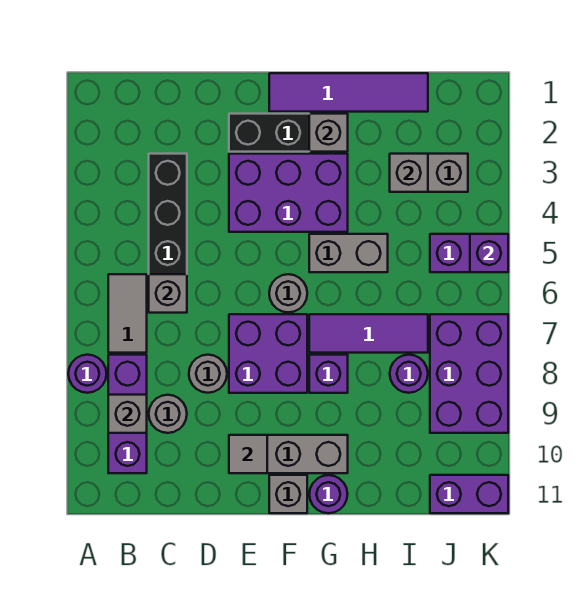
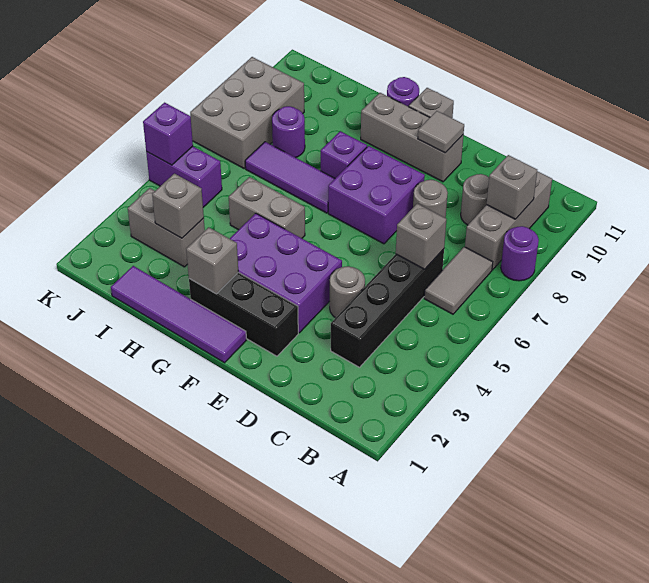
purple brick B8:B10 level 1 -> grey brick B8:B10 level 1
grey round brick F6 level 1 -> grey round brick D4 level 1
purple brick J7:K9 level 1 -> grey brick J7:K9 level 1
purple brick J11:K11 level 1 -> none

